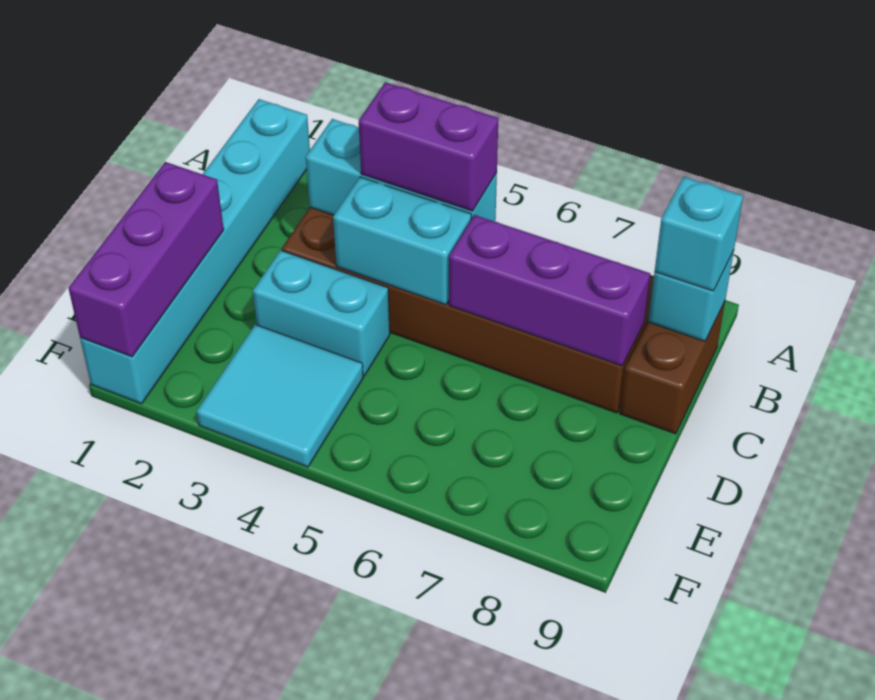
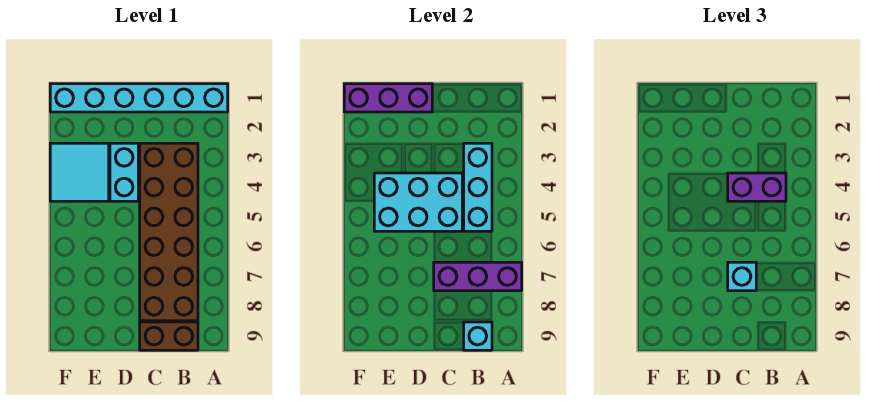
purple brick B4:B5 level 3 -> purple brick B4:C4 level 3
cyan brick B9 level 3 -> cyan brick C7 level 3
cyan brick C4:C5 level 2 -> cyan brick C4:E5 level 2
purple brick C6:C8 level 2 -> purple brick A7:C7 level 2

